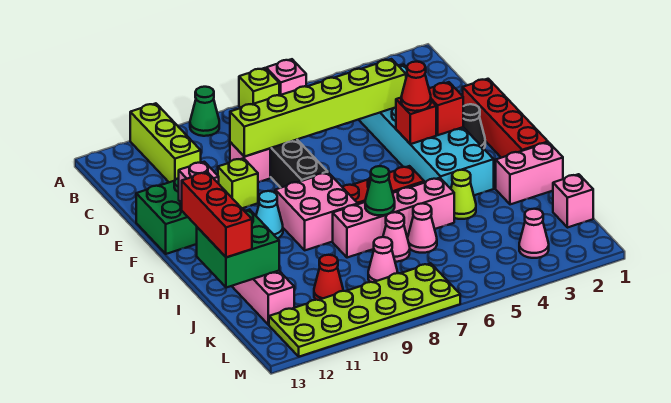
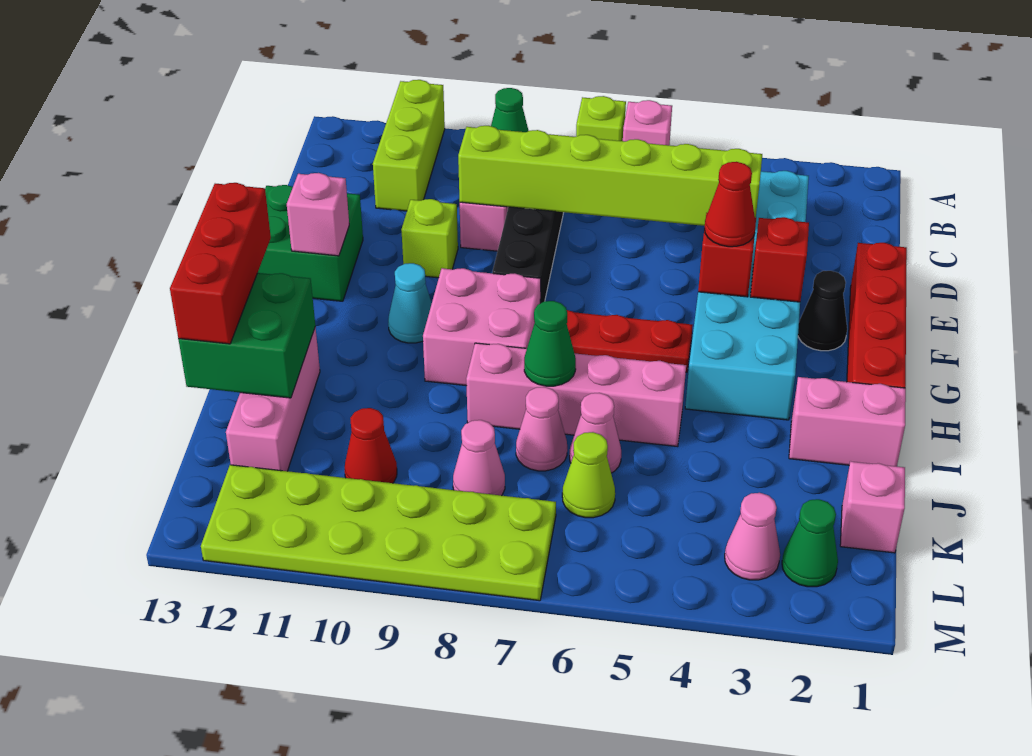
lime cone I4 level 1 -> lime cone K6 level 1
none -> green cone L2 level 1

